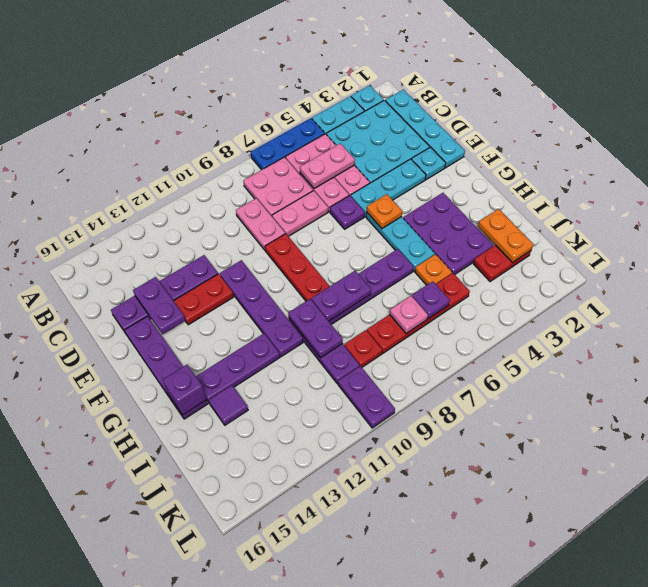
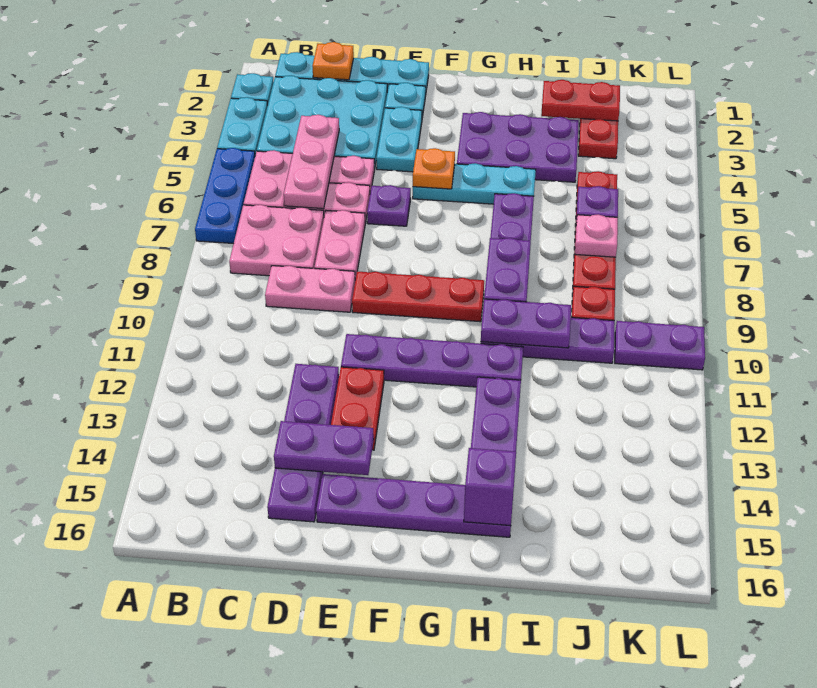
pink plate C5:C6 level 2 -> pink plate C4:C6 level 2
cyan plate E3:E5 level 1 -> cyan plate E3:E4 level 1
orange plate I2:J2 level 2 -> red plate I2:J2 level 2
orange plate I5 level 1 -> orange plate C1 level 2
purple tile I14 level 1 -> none

